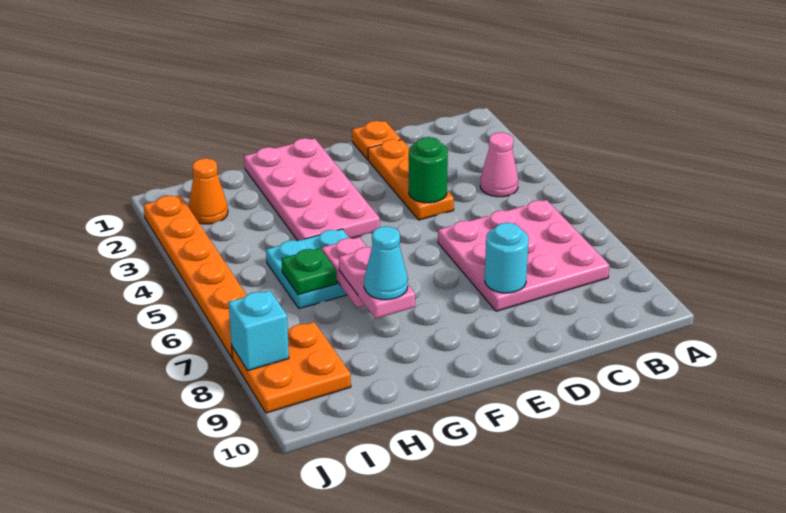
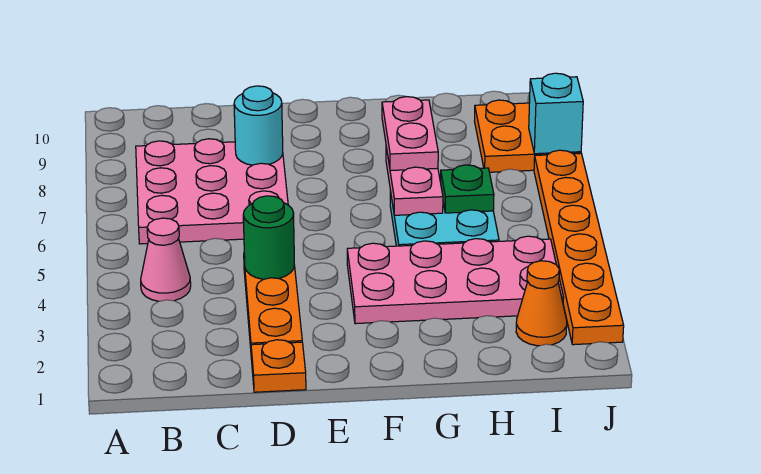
pink plate F1:G4 level 1 -> pink plate F3:I4 level 1
cyan cone G8 level 4 -> none

